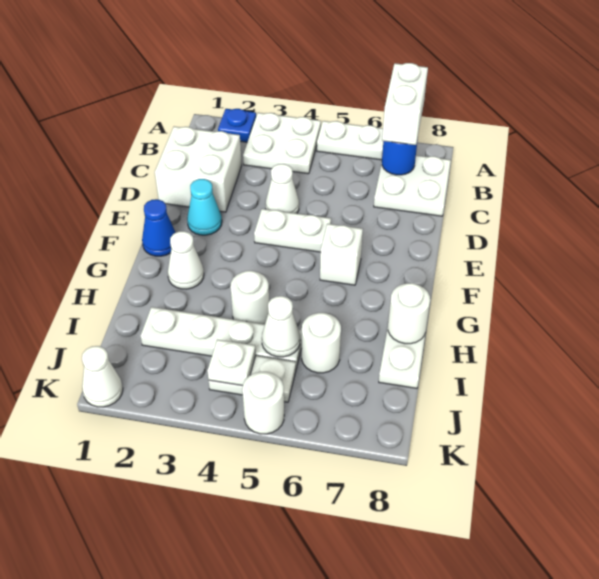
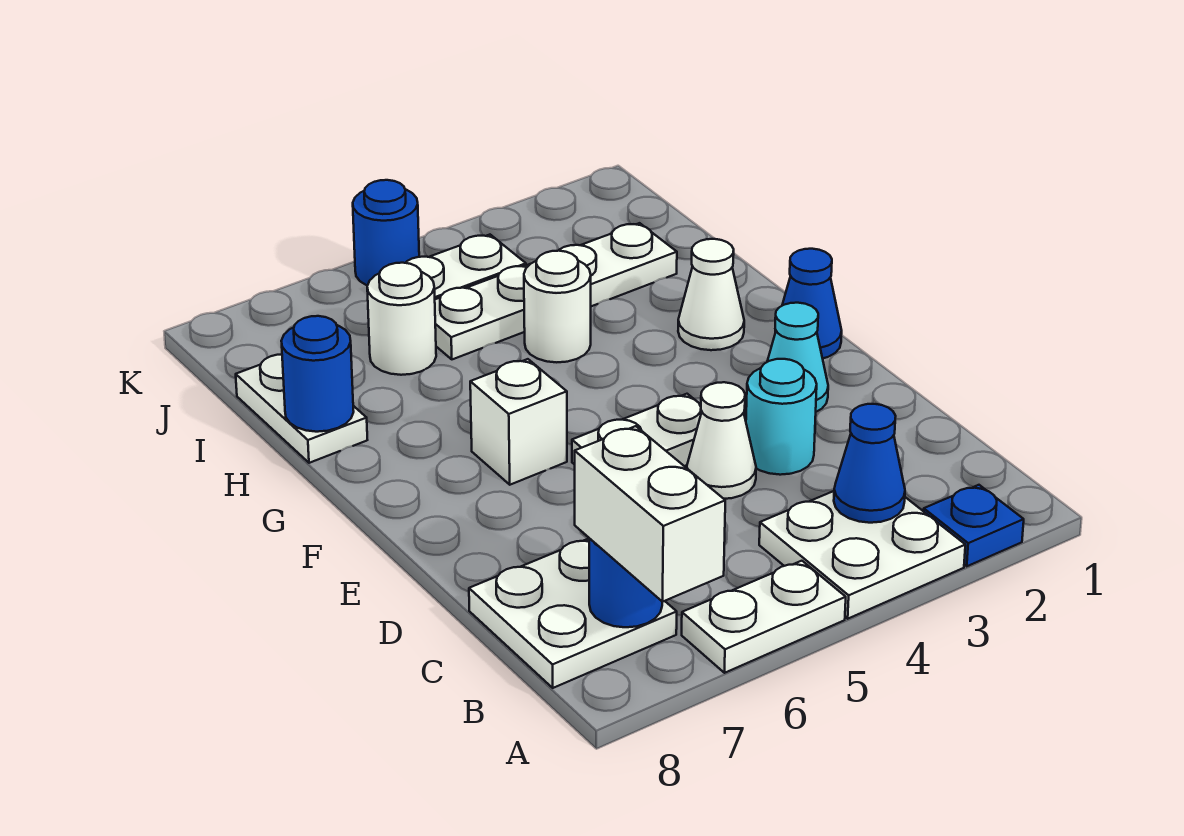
none -> blue cone B3 level 2
white brick C1:D2 level 1 -> none
none -> cyan round brick D3 level 1
white round brick H8 level 2 -> blue round brick H8 level 2
white cone I5 level 2 -> none
white plate J4 level 2 -> none
white cone K1 level 1 -> none
white round brick K5 level 1 -> blue round brick K5 level 1

